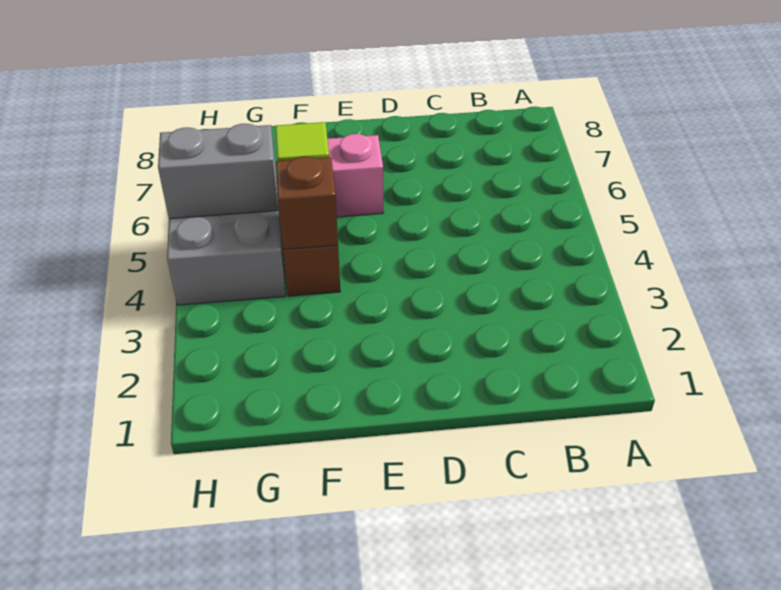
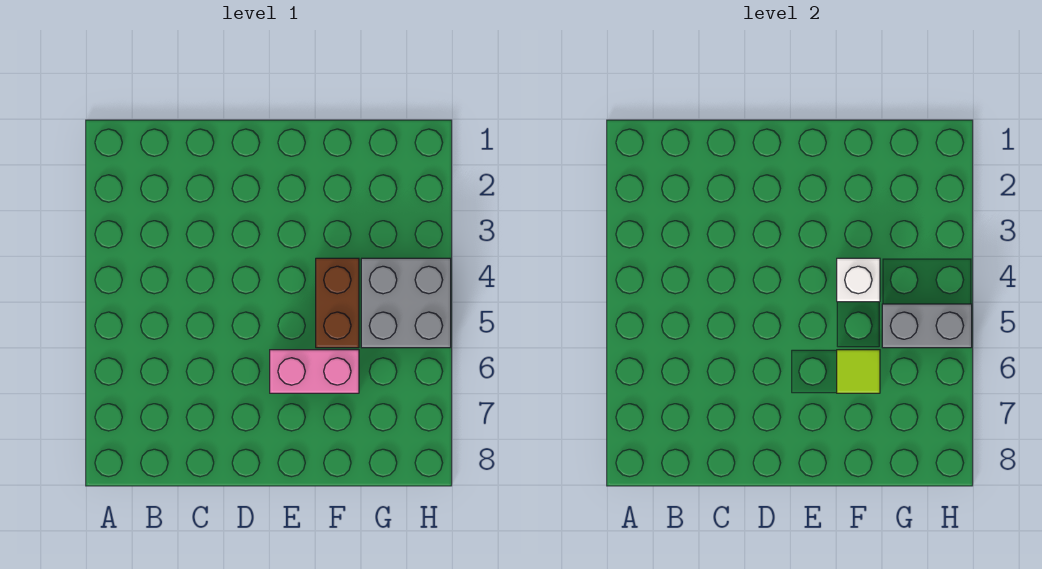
brown brick F4 level 2 -> white brick F4 level 2

